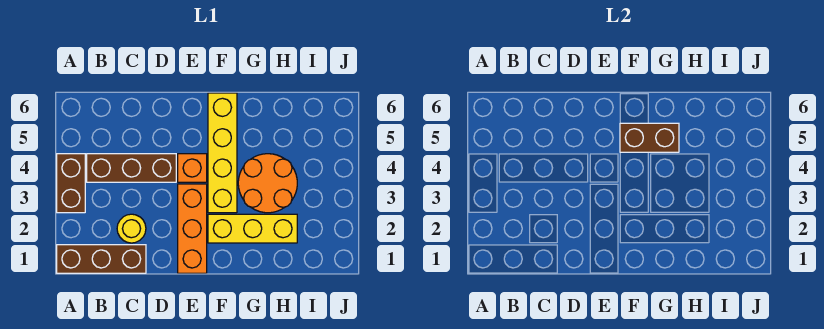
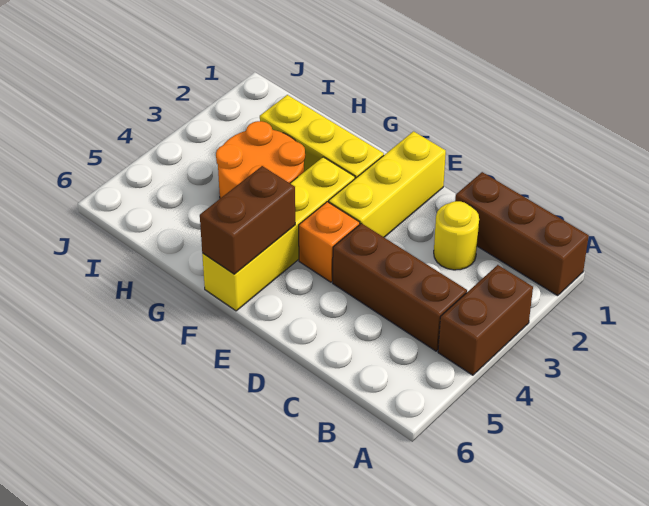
orange brick E1:E3 level 1 -> yellow brick E1:E3 level 1
brown brick F5:G5 level 2 -> brown brick F5:F6 level 2

